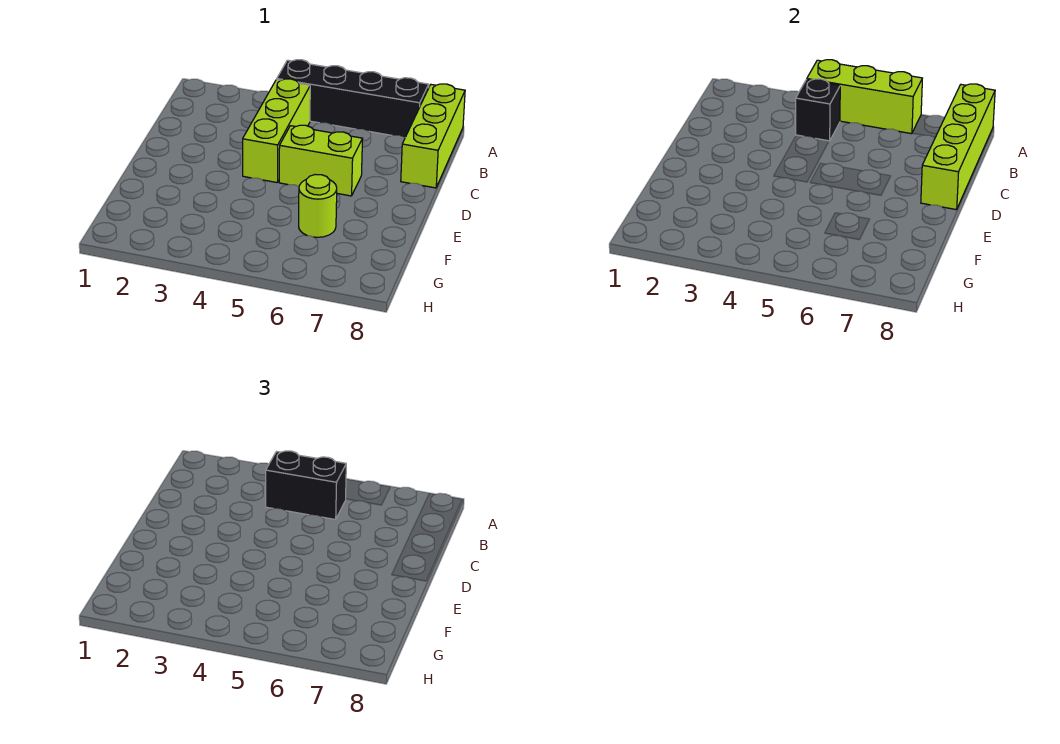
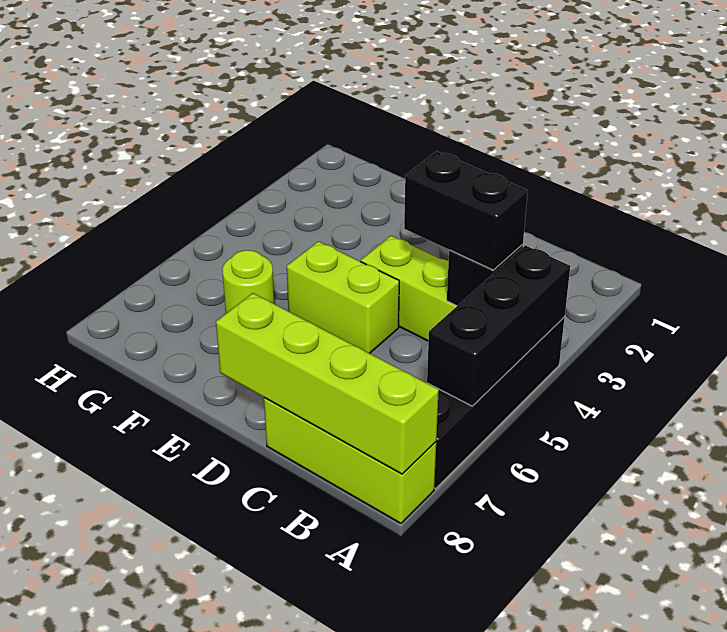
lime brick A4:A6 level 2 -> black brick A4:A6 level 2
black brick B4:B5 level 3 -> black brick B4:C4 level 3
lime brick D5:D6 level 1 -> lime brick D5:E5 level 1

